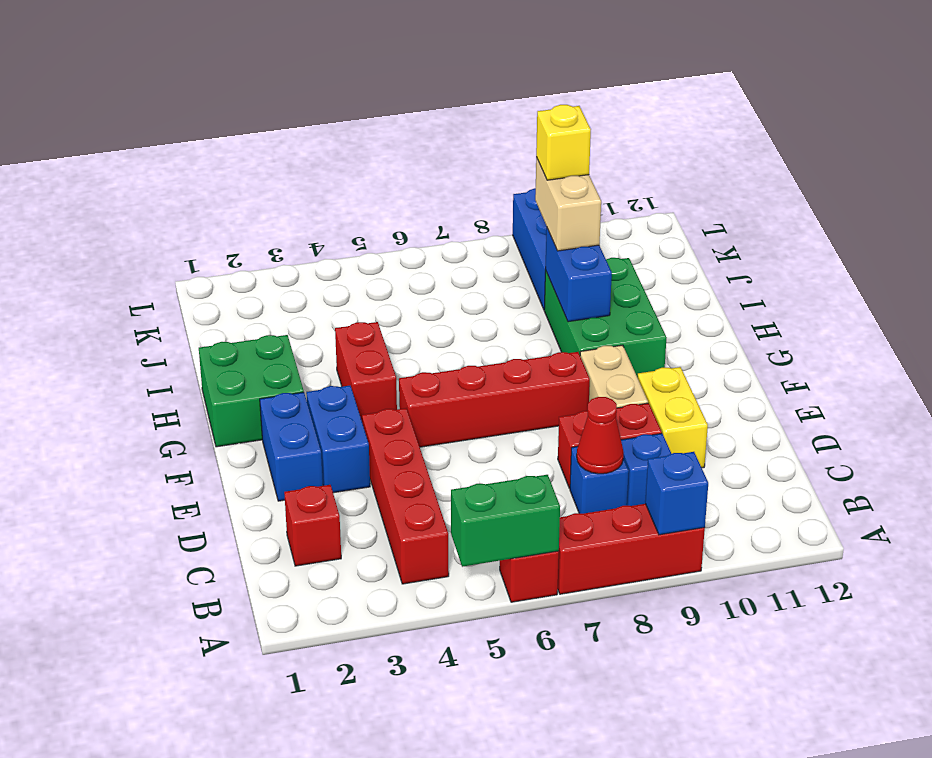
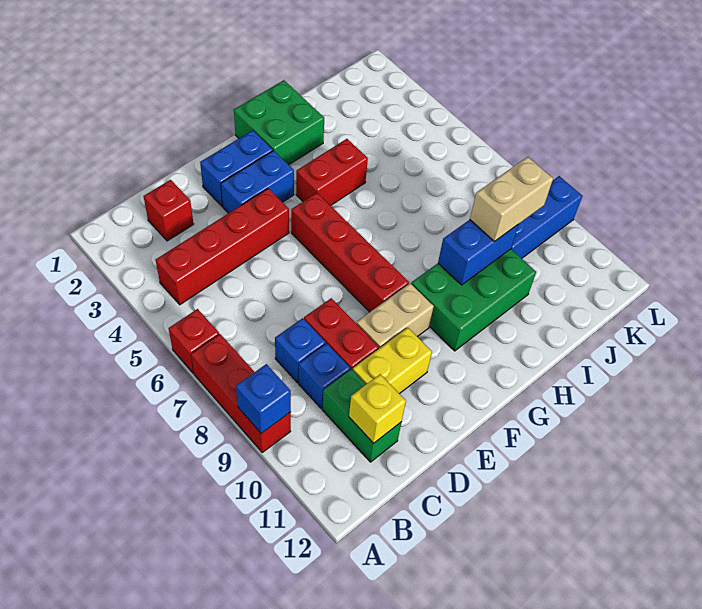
green brick A5:A6 level 2 -> green brick C10:C11 level 1
red cone C8 level 2 -> none
yellow brick J9 level 4 -> yellow brick C11 level 2

